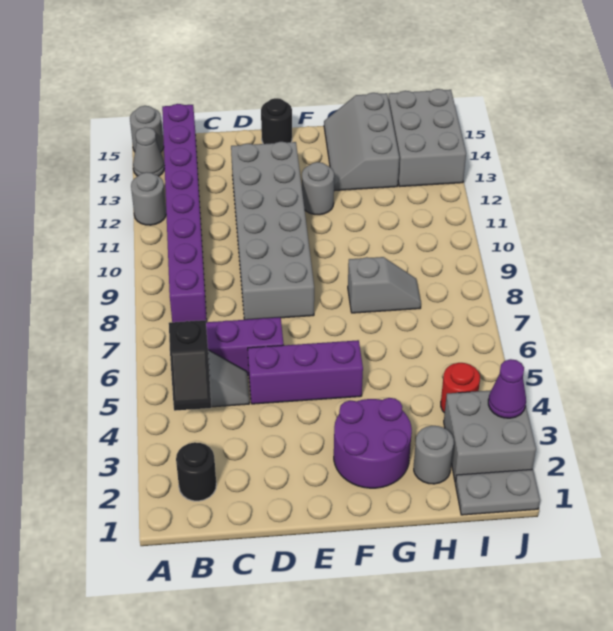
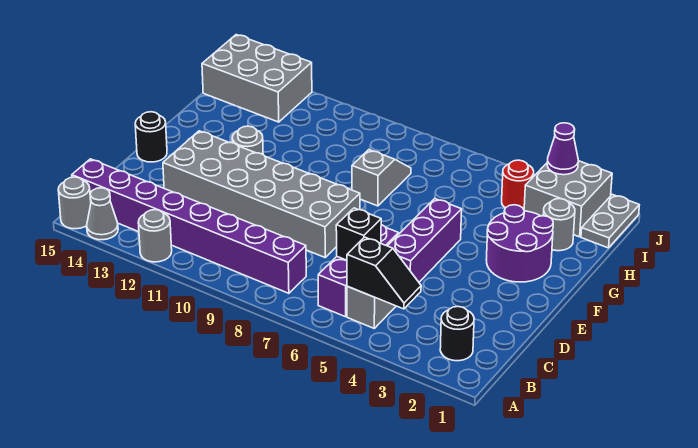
none -> black brick C6 level 2
grey slope G13:H15 level 1 top H -> none

